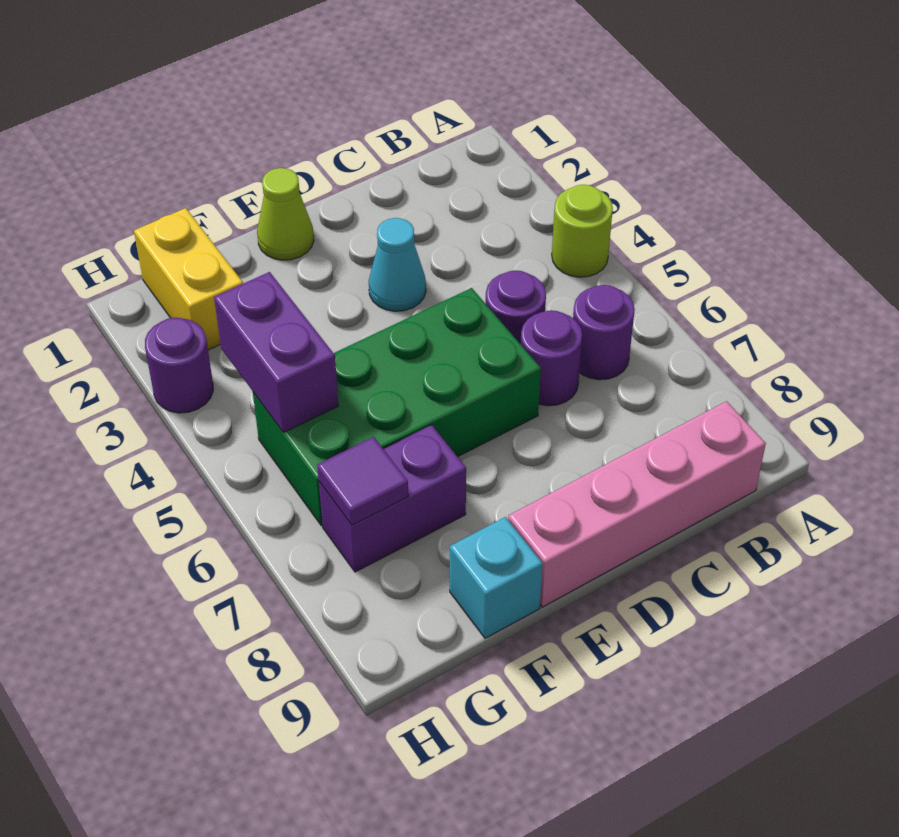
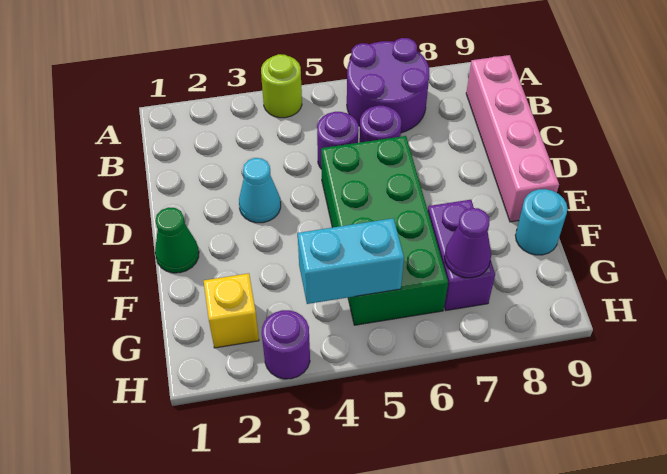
purple round brick B6 level 1 -> purple round brick A6:B7 level 1
lime cone E1 level 1 -> green cone E1 level 1
cyan brick F9 level 1 -> cyan round brick F9 level 1
yellow brick G1:G2 level 1 -> yellow brick G2 level 1
purple brick G4:G5 level 2 -> cyan brick G4:G5 level 2
purple tile G7 level 2 -> purple cone G7 level 2

